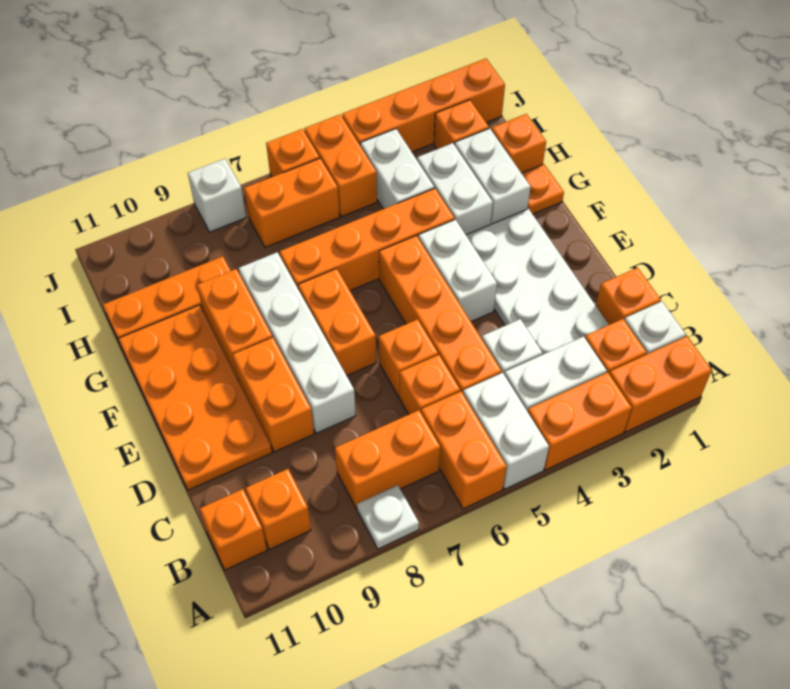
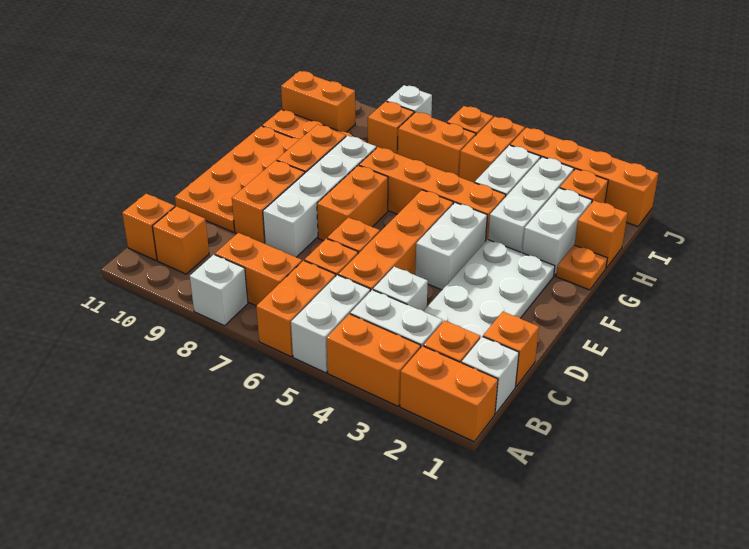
white plate A8 level 1 -> white brick A8 level 1
white brick G3:H3 level 1 -> white brick G3:I3 level 1
none -> orange brick I8 level 1
none -> orange brick I10:I11 level 1

